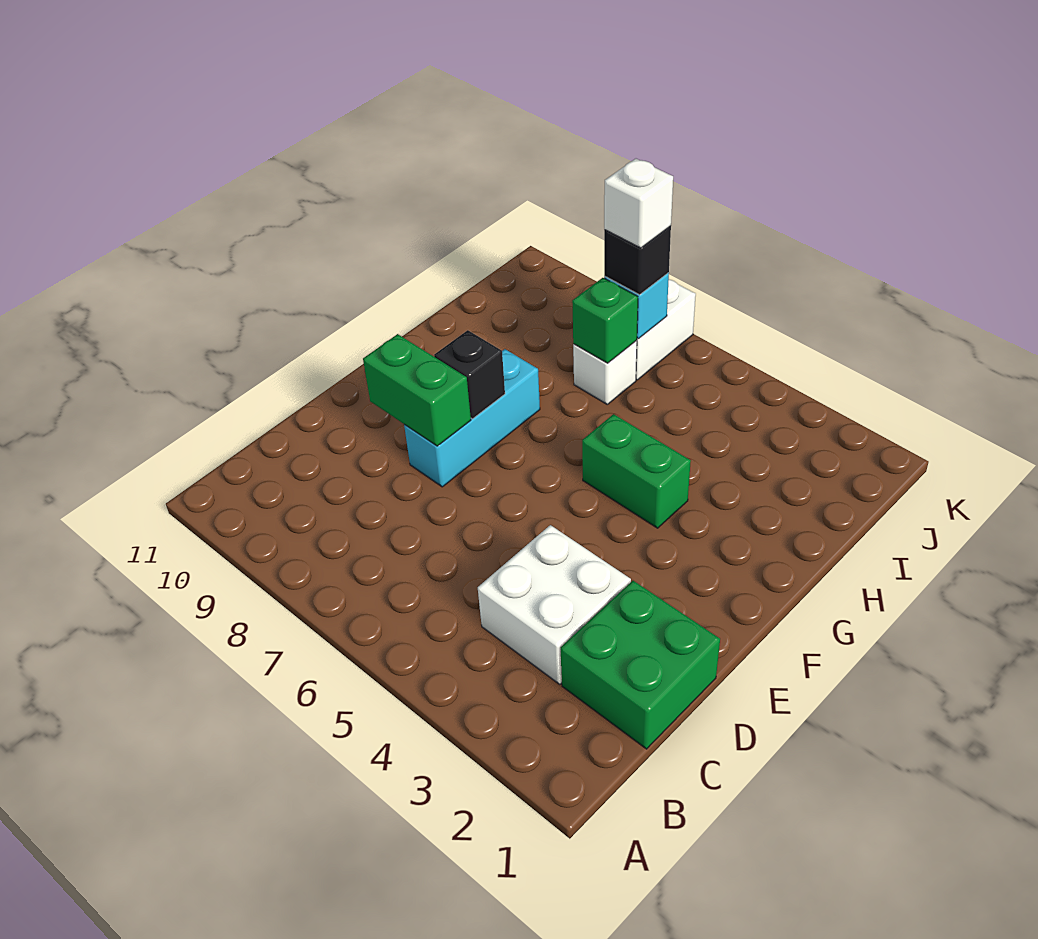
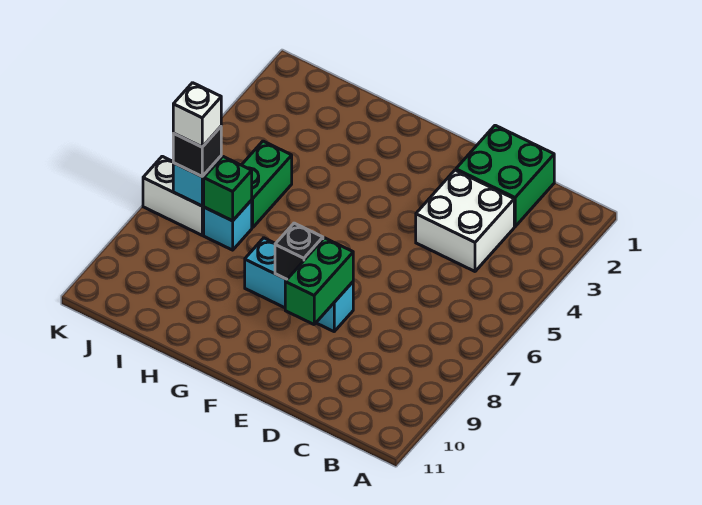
green brick G4:G5 level 1 -> green brick I5:I6 level 1
white brick I7 level 1 -> cyan brick I7 level 1

